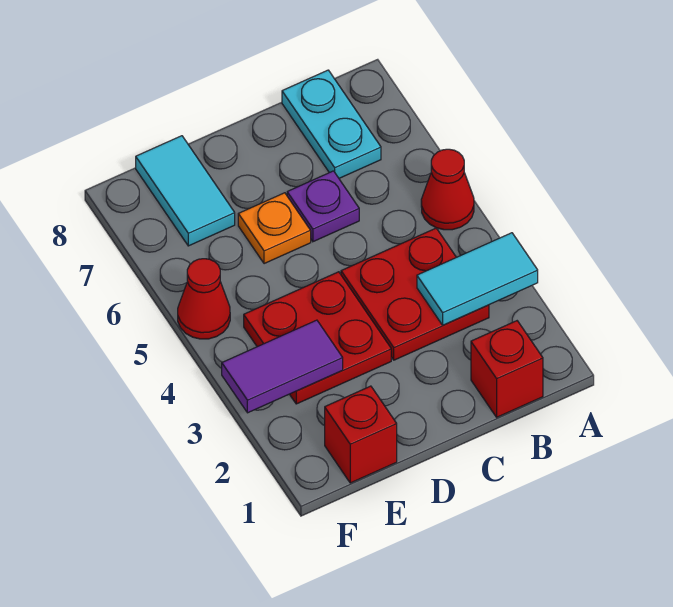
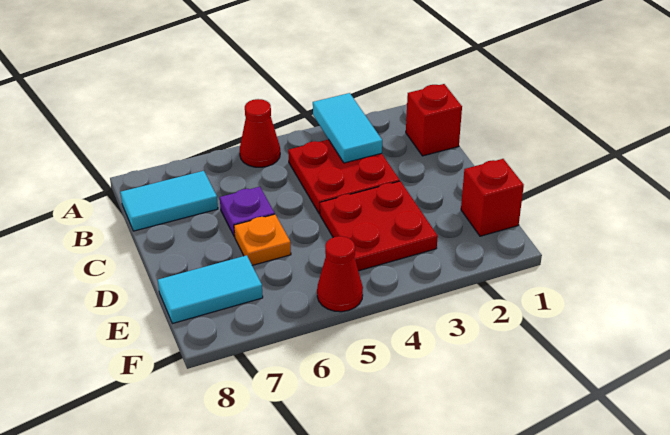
cyan plate B7:B8 level 1 -> cyan tile B7:B8 level 1
purple tile E3:F3 level 2 -> none

